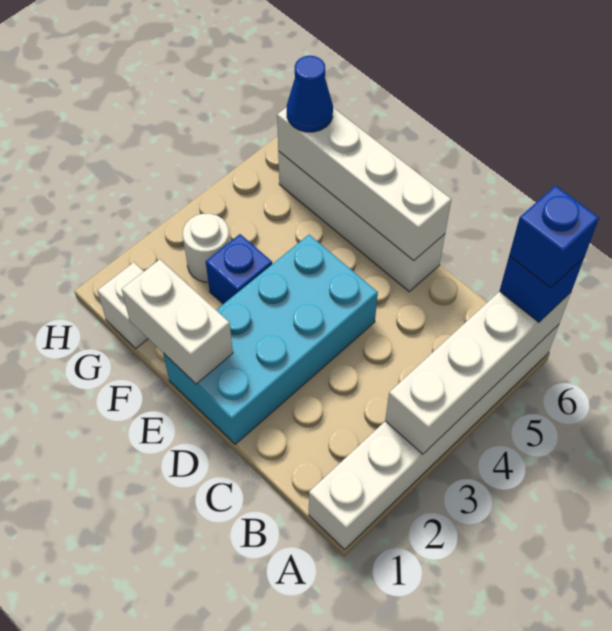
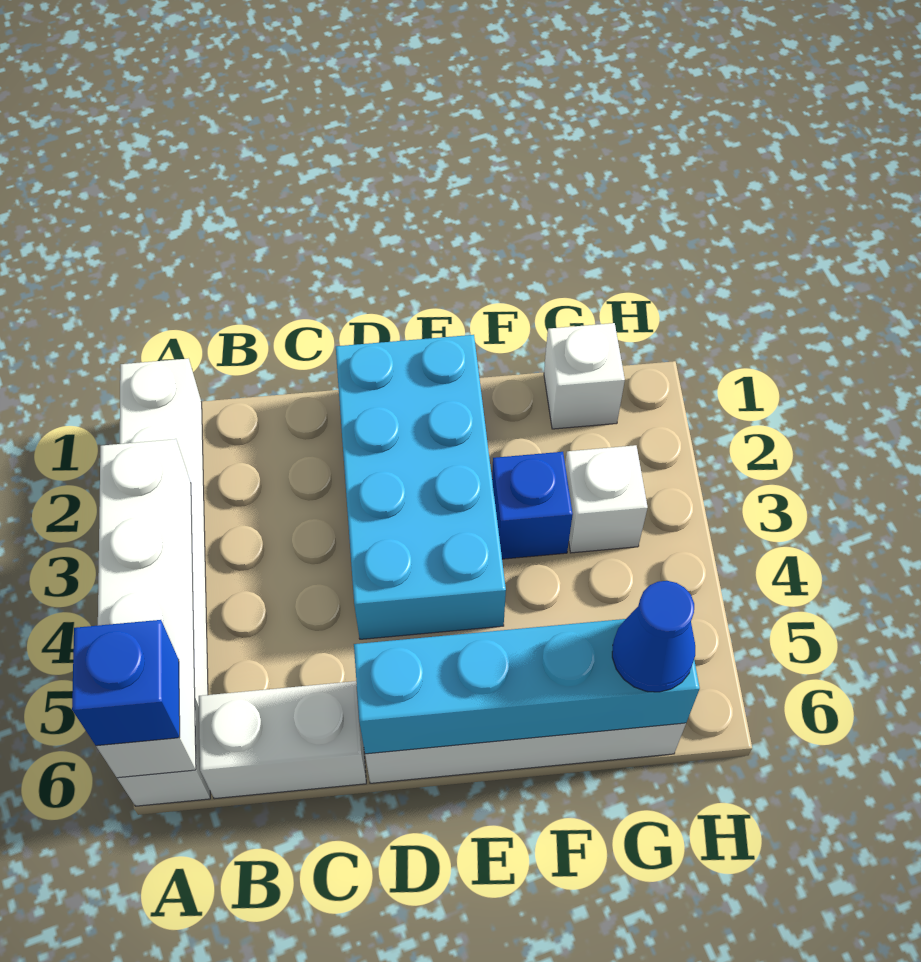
blue brick A6 level 4 -> none
white brick D6:G6 level 2 -> cyan brick D6:G6 level 2
white brick E1:F1 level 2 -> white brick B6:C6 level 1
white round brick G3 level 1 -> white brick G3 level 1

